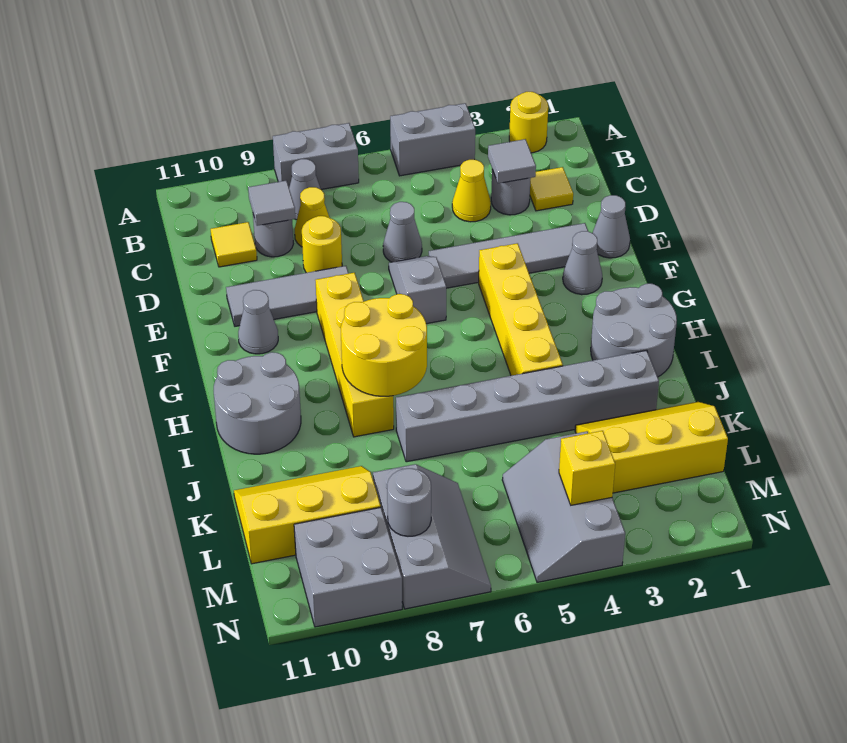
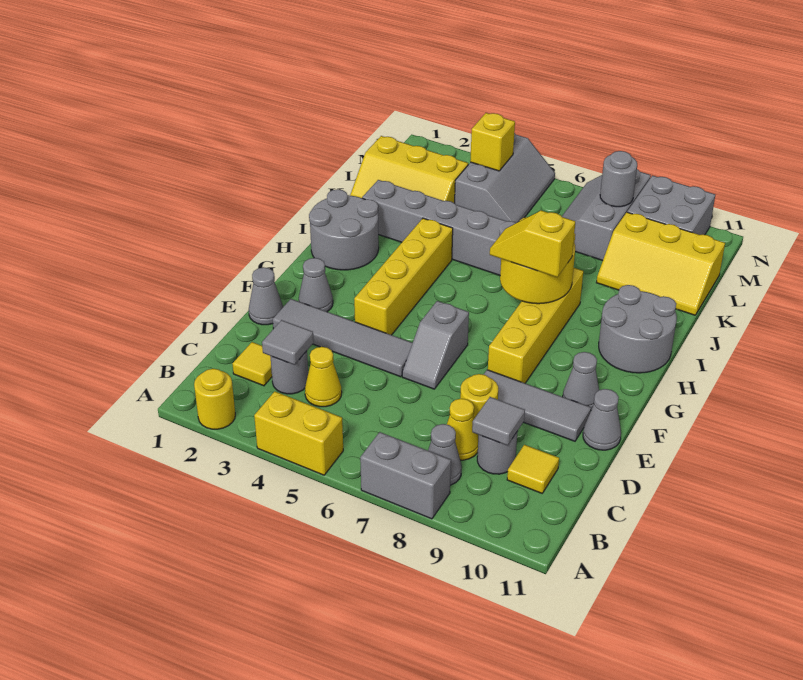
grey brick A4:A5 level 1 -> yellow brick A4:A5 level 1
grey cone D6 level 1 -> grey cone E11 level 1
none -> yellow slope H7:H8 level 3 top 8

